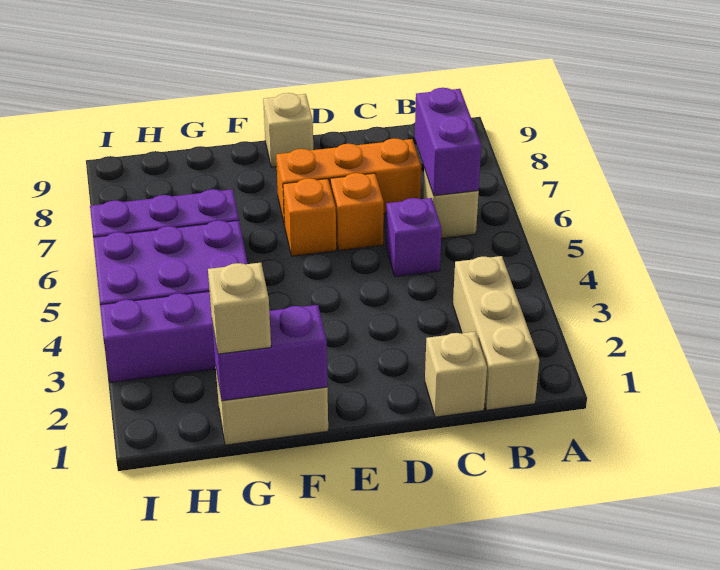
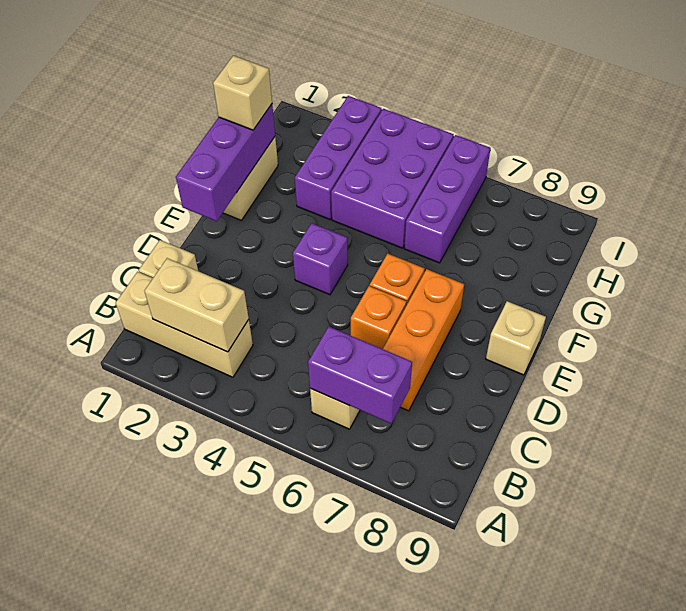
none -> tan brick B2:B3 level 2
purple brick C5 level 1 -> purple brick E4 level 1
purple brick F1:G1 level 2 -> purple brick E1:G1 level 2

